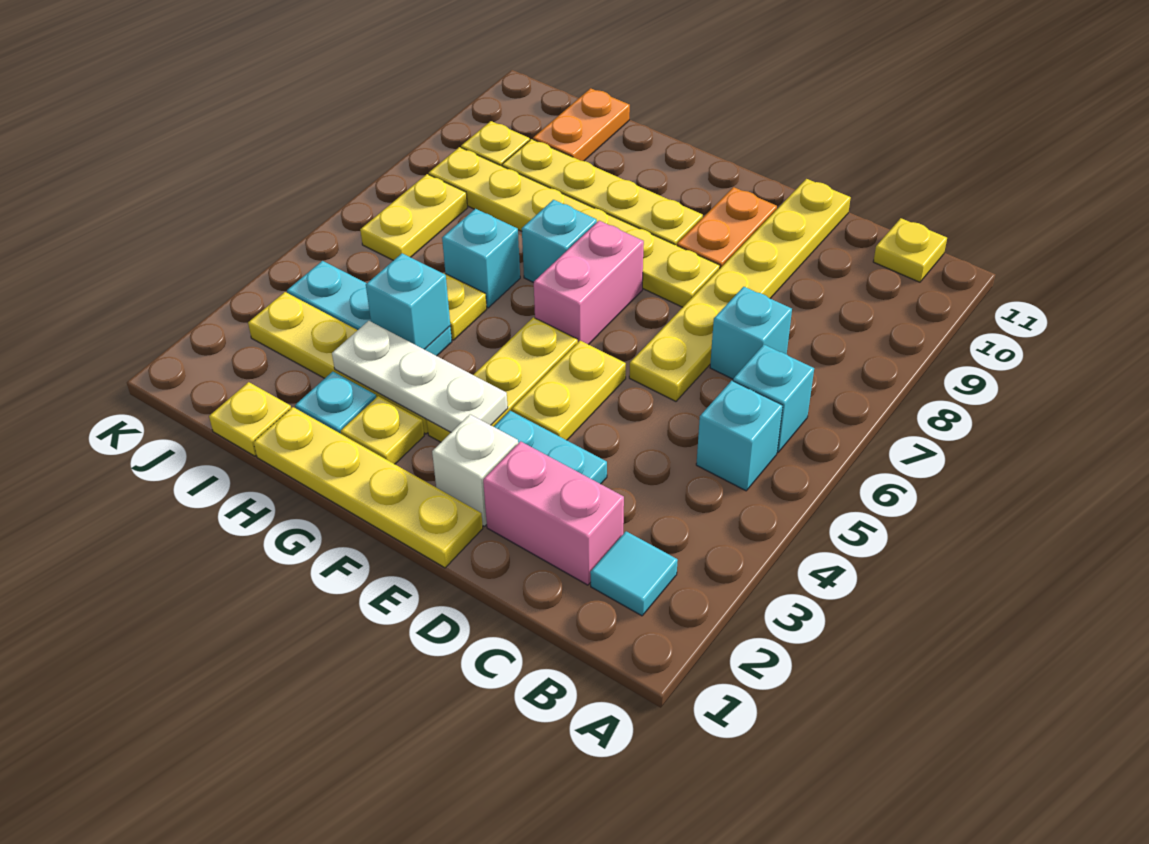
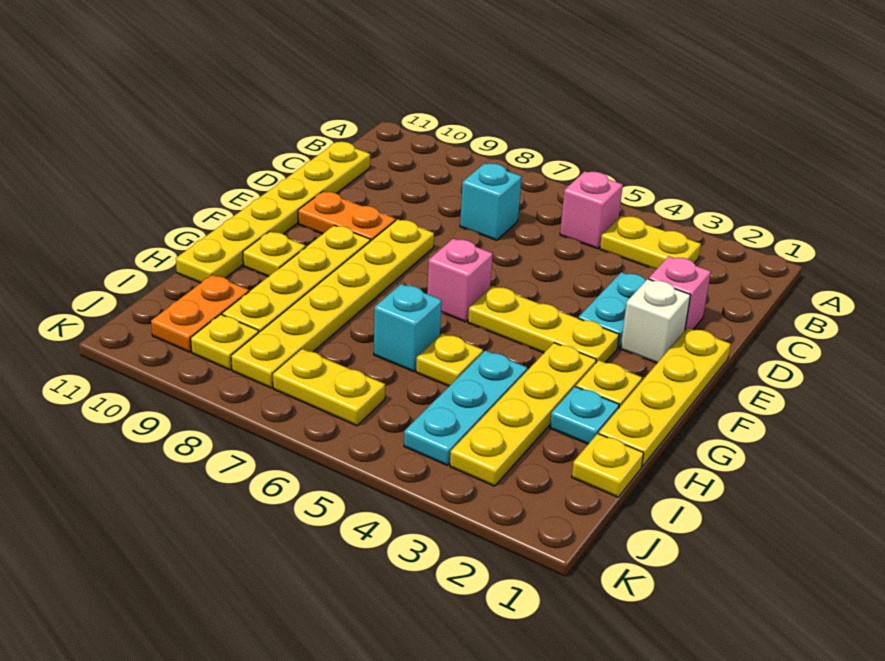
cyan tile B2 level 1 -> none
cyan brick B5 level 1 -> pink brick B5 level 1
cyan brick B6 level 1 -> none
yellow plate B11 level 1 -> yellow plate G10 level 1
pink brick C2:D2 level 1 -> pink brick D2 level 1
yellow plate D6:D11 level 1 -> yellow plate C11:H11 level 1
yellow plate E4:E5 level 1 -> yellow plate B3:B4 level 1
white plate F3:H3 level 2 -> none
pink brick F6:F7 level 1 -> pink brick F6 level 1
cyan brick G7 level 1 -> none
cyan brick H4 level 2 -> none
orange plate I10:I11 level 1 -> orange plate I10:J10 level 1

